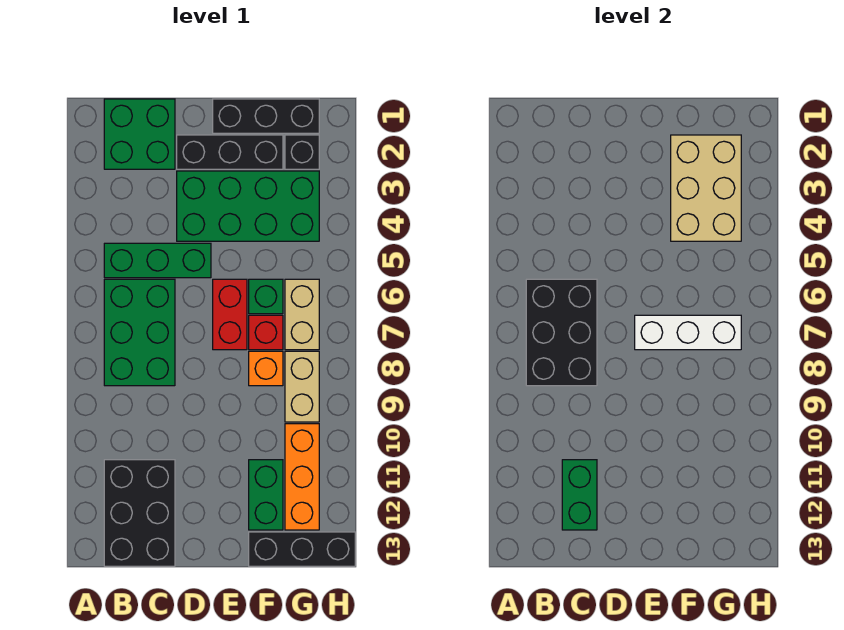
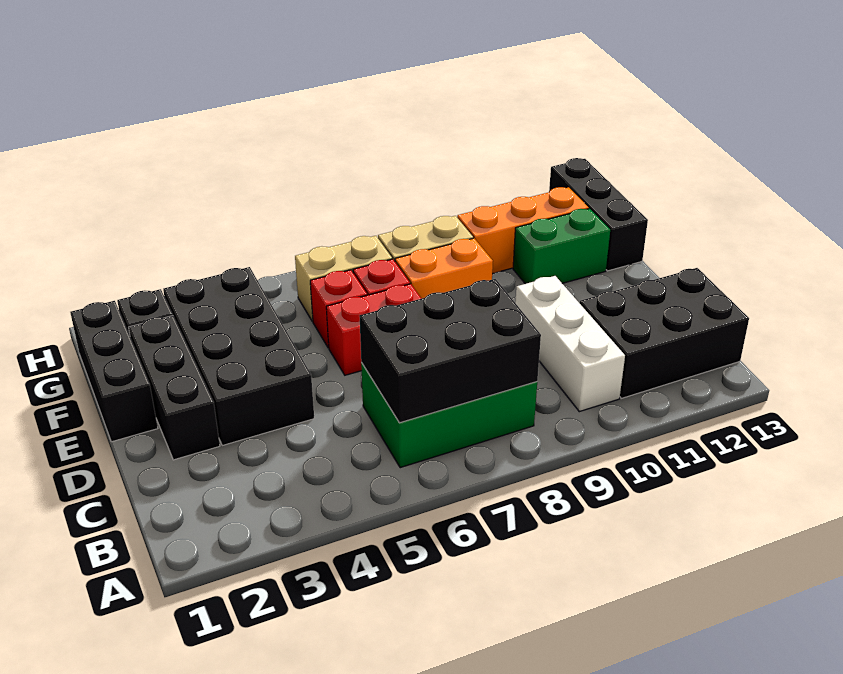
green brick B1:C2 level 1 -> none
green brick B5:D5 level 1 -> none
green brick C11:C12 level 2 -> none
green brick D3:G4 level 1 -> black brick D3:G4 level 1
white brick E7:G7 level 2 -> white brick B10:D10 level 1
tan brick F2:G4 level 2 -> none
green brick F6 level 1 -> red brick F6 level 1
orange brick F8 level 1 -> orange brick F8:F9 level 1

